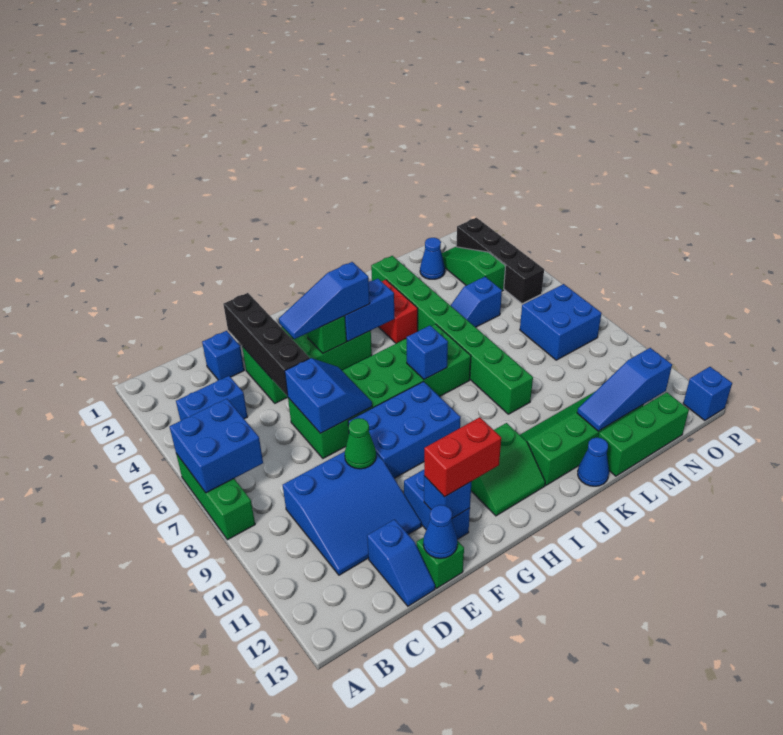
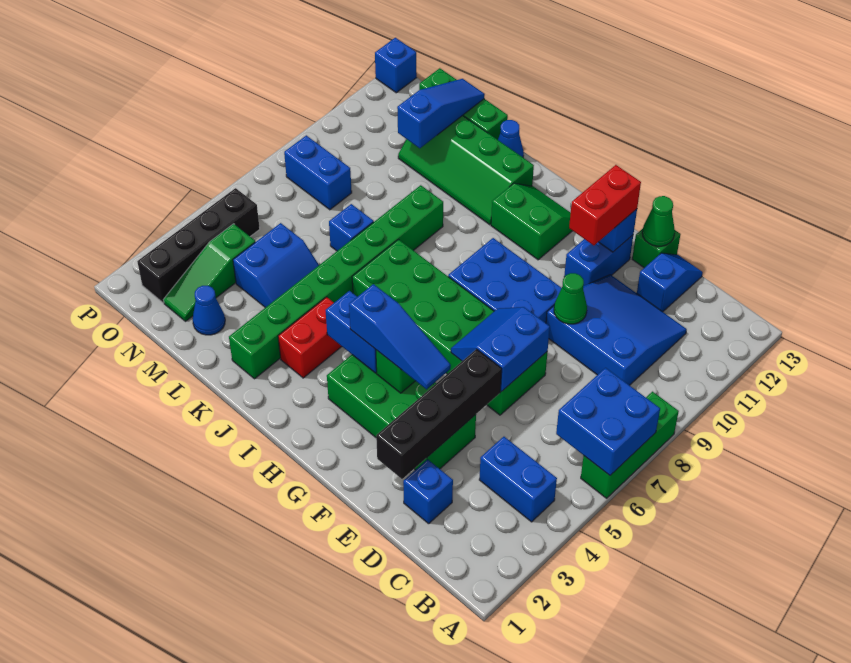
blue cone E13 level 2 -> green cone E13 level 2
red brick F12:G12 level 3 -> red brick F11:F12 level 3
blue brick I7 level 2 -> blue brick L7 level 1
blue slope L5:M5 level 1 top M -> blue slope L4:M5 level 1 top M
blue slope L12:N12 level 2 top N -> blue slope M11:M13 level 2 top 11
blue brick N7:O8 level 1 -> blue brick N8:O8 level 1

